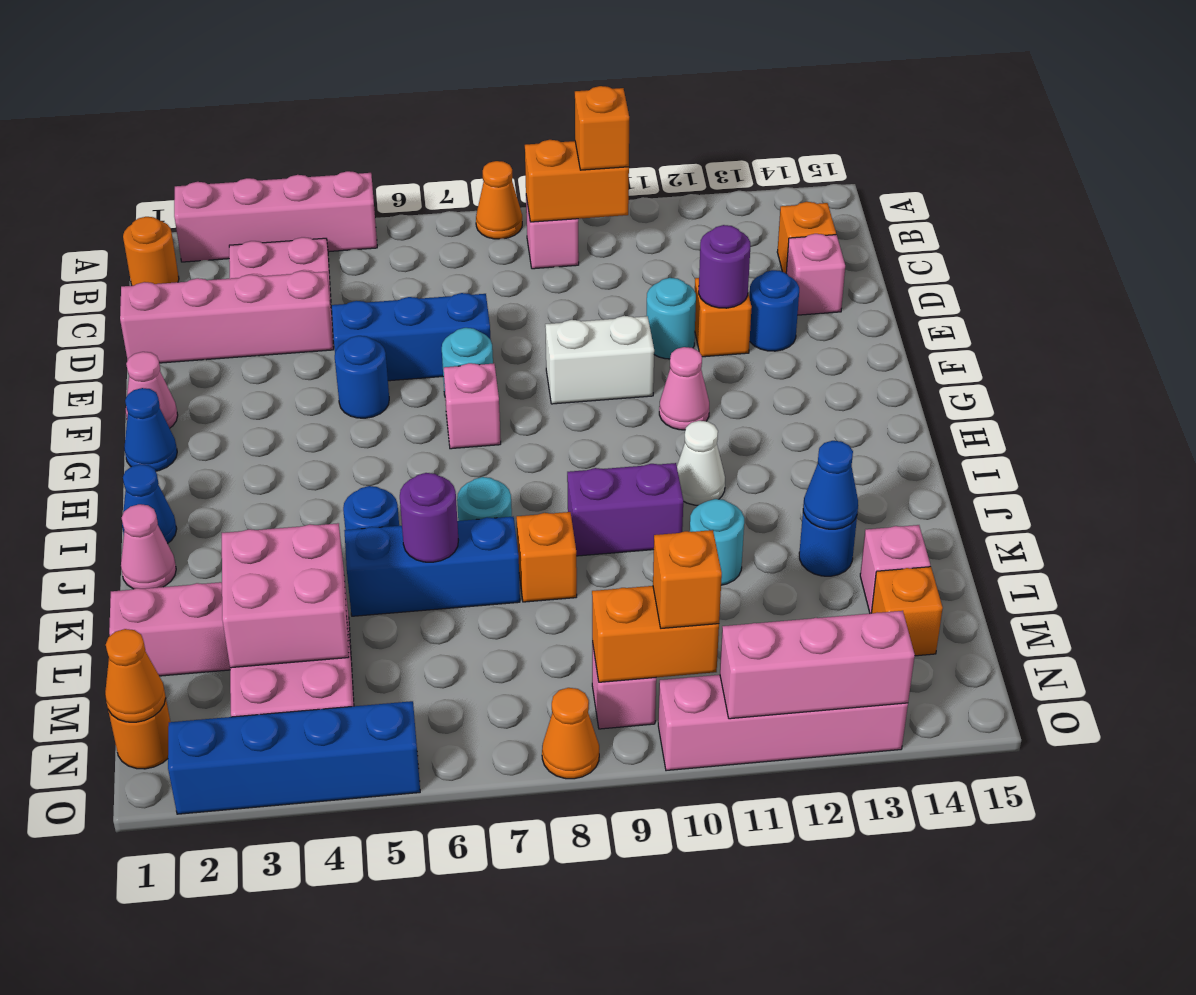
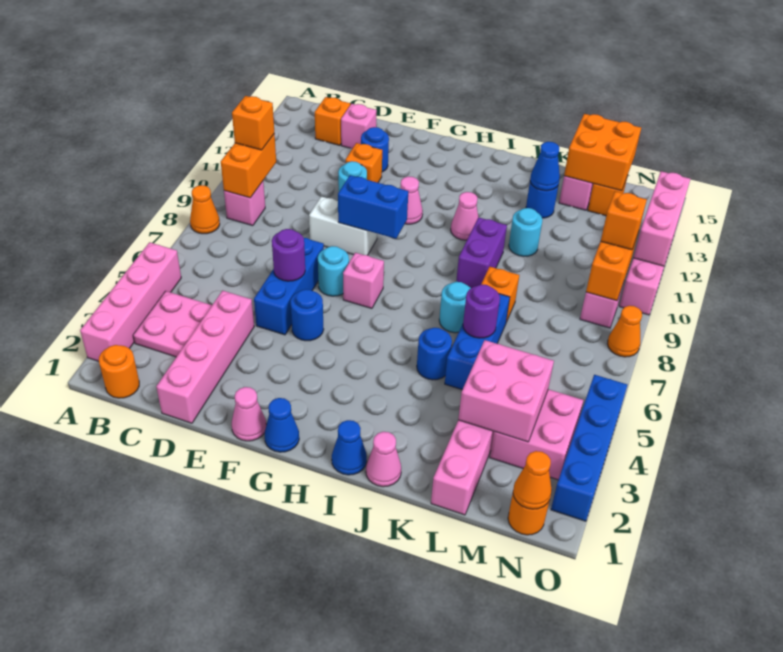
purple round brick E12 level 2 -> purple round brick E6 level 2
white brick F9:F10 level 1 -> white brick E9:F9 level 1
none -> blue brick F9:G9 level 2
white cone I11 level 1 -> pink cone I11 level 1
none -> orange brick L14:M15 level 2

